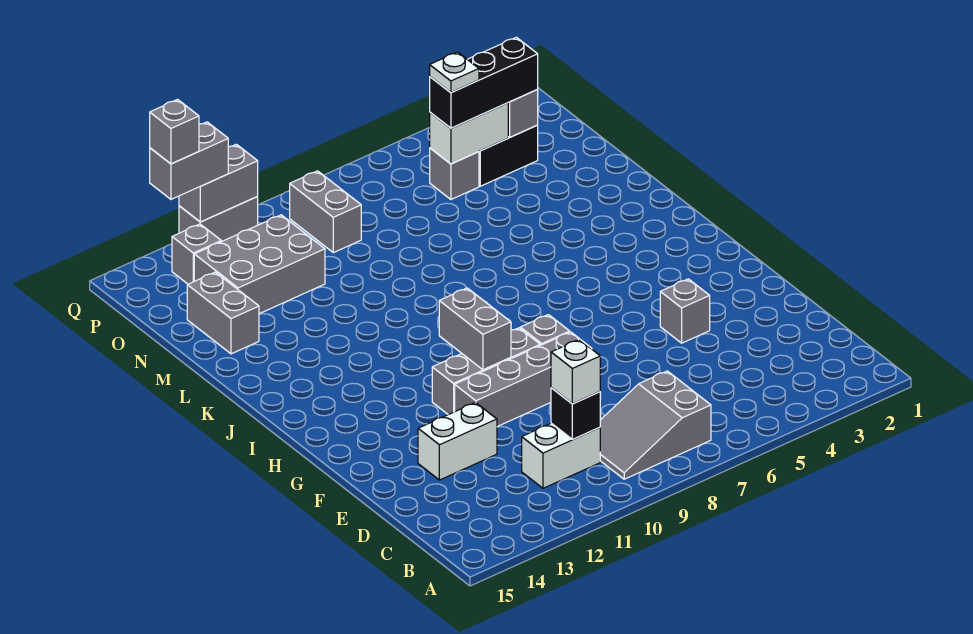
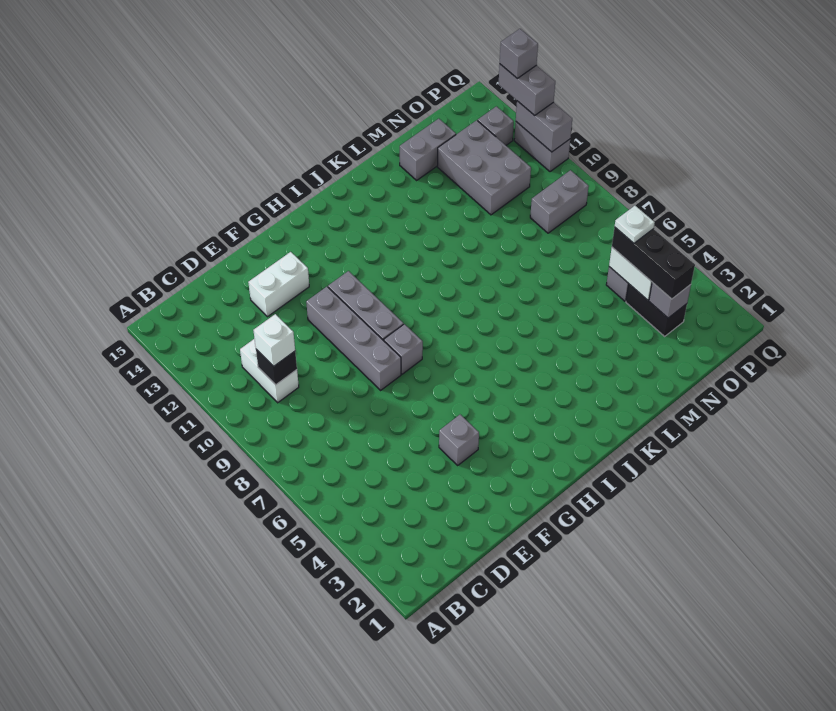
grey slope B7:C9 level 1 top 7 -> none
white brick E12:E13 level 1 -> white brick E13:F13 level 1
grey brick G10:H10 level 2 -> none

